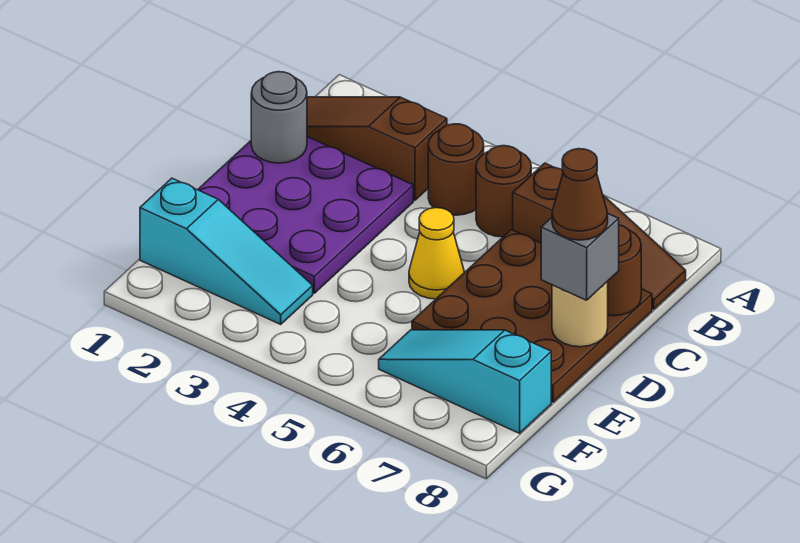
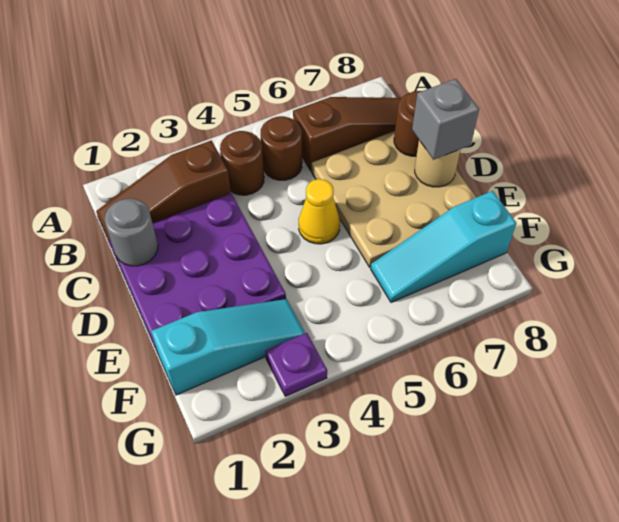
brown plate C6:E8 level 1 -> tan plate C6:E8 level 1
brown cone D8 level 4 -> none
none -> purple plate G3 level 1

